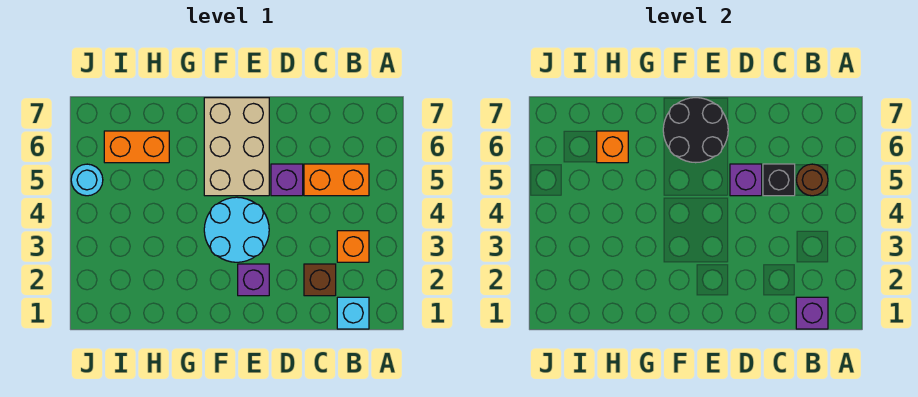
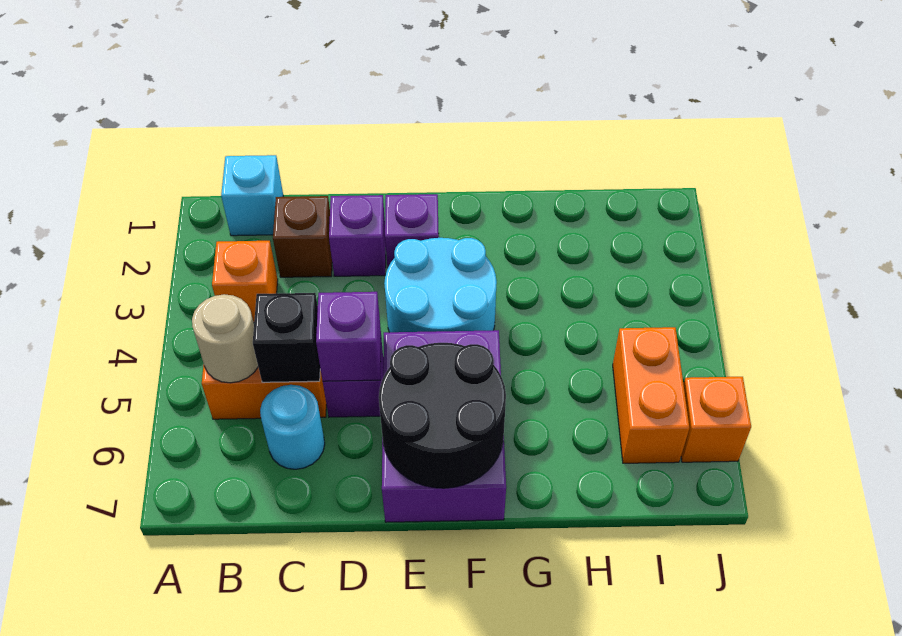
purple brick B1 level 2 -> purple brick D2 level 1
brown round brick B5 level 2 -> tan round brick B5 level 2
tan brick E5:F7 level 1 -> purple brick E5:F7 level 1
orange brick H6:I6 level 1 -> orange brick I5:I6 level 1
orange brick H6 level 2 -> orange brick J6 level 1
cyan round brick J5 level 1 -> cyan round brick C6 level 1

